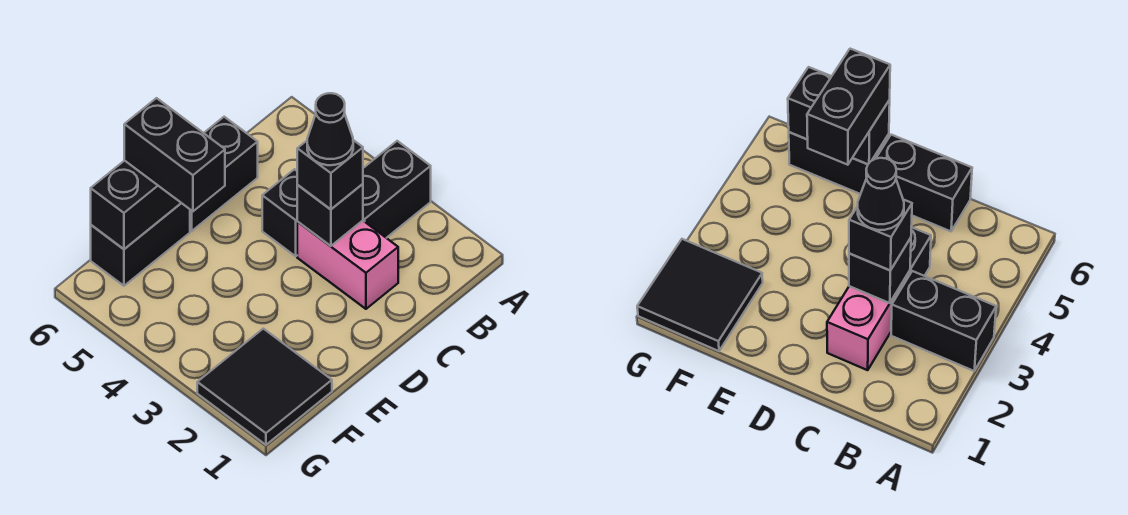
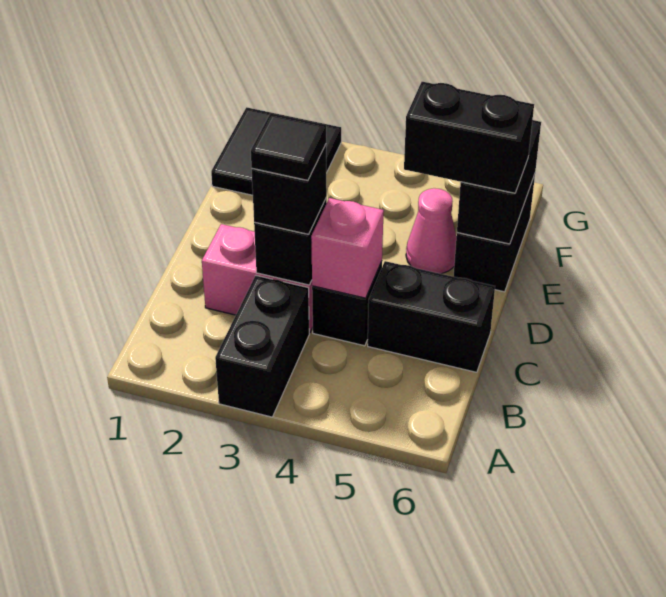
black cone C3 level 4 -> black tile C3 level 4
none -> pink brick C4 level 2
black brick C6:D6 level 1 -> black brick C5:C6 level 1
none -> pink cone E5 level 1

